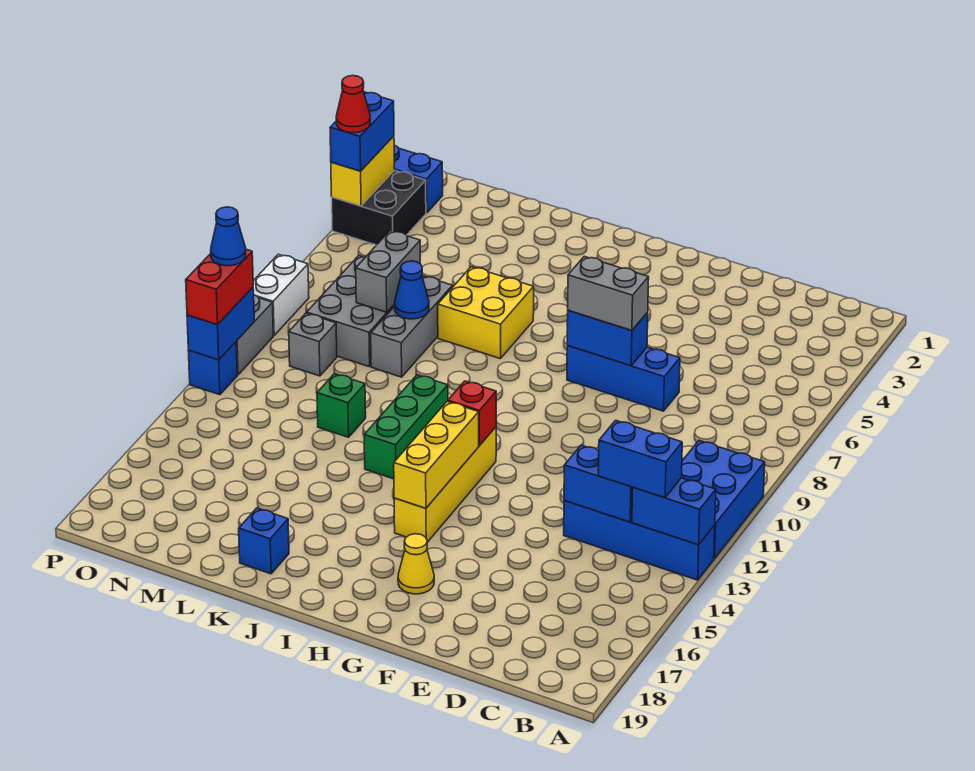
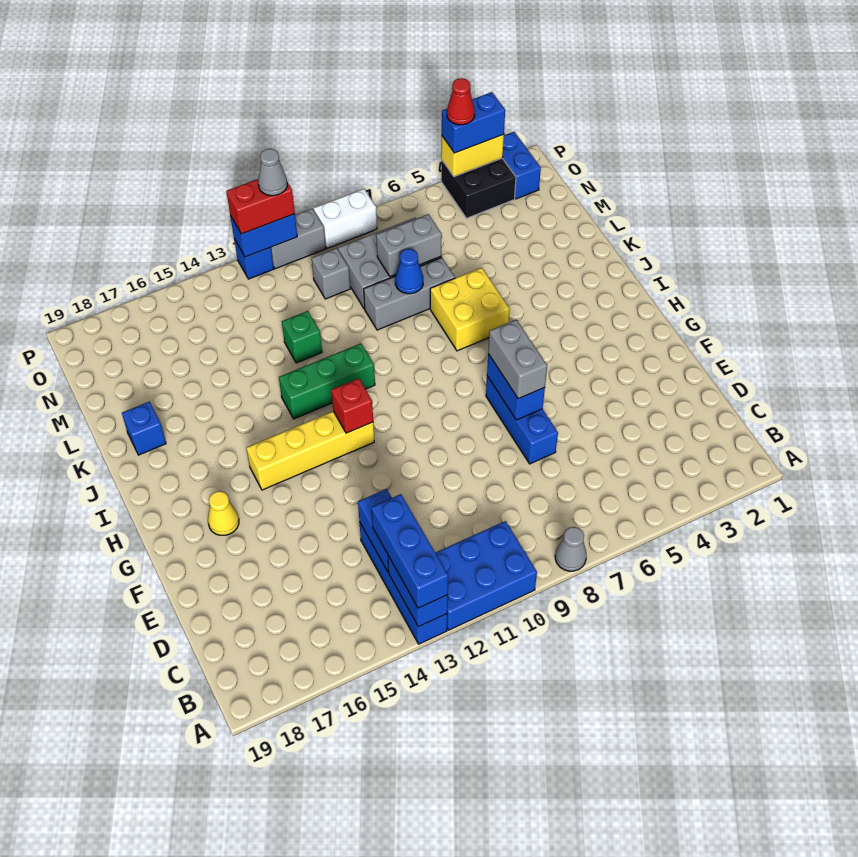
none -> grey cone A8 level 1
blue brick B13:C13 level 3 -> blue brick A13:C13 level 3
yellow brick H13:H15 level 2 -> none
blue cone P11 level 4 -> grey cone P11 level 4

